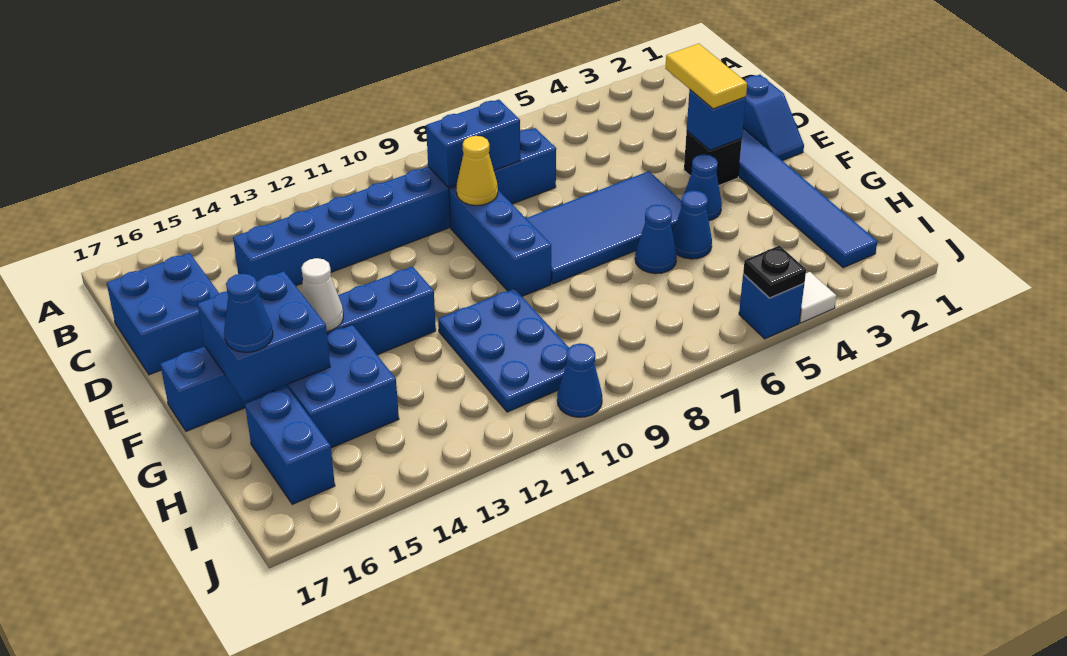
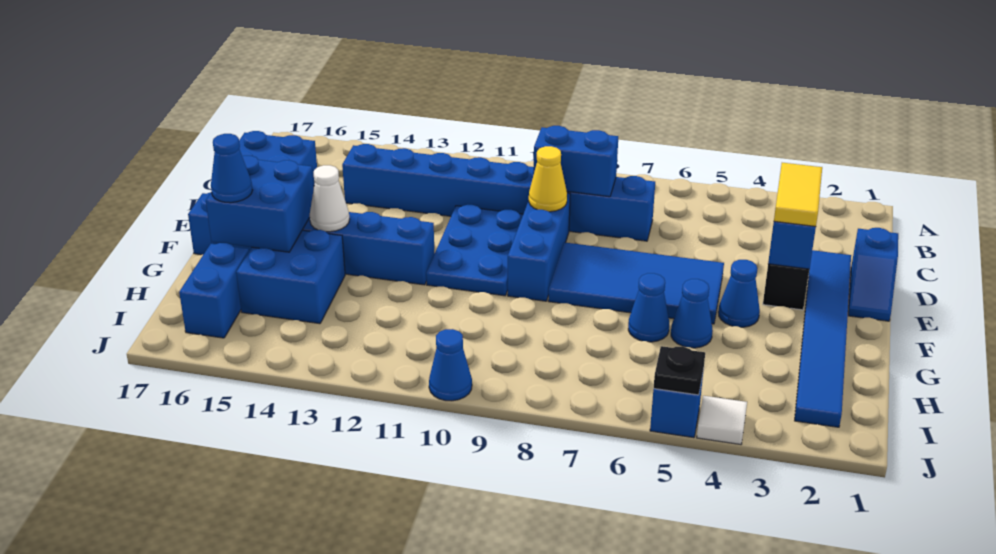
blue plate G10:I11 level 1 -> blue plate D10:F11 level 1

